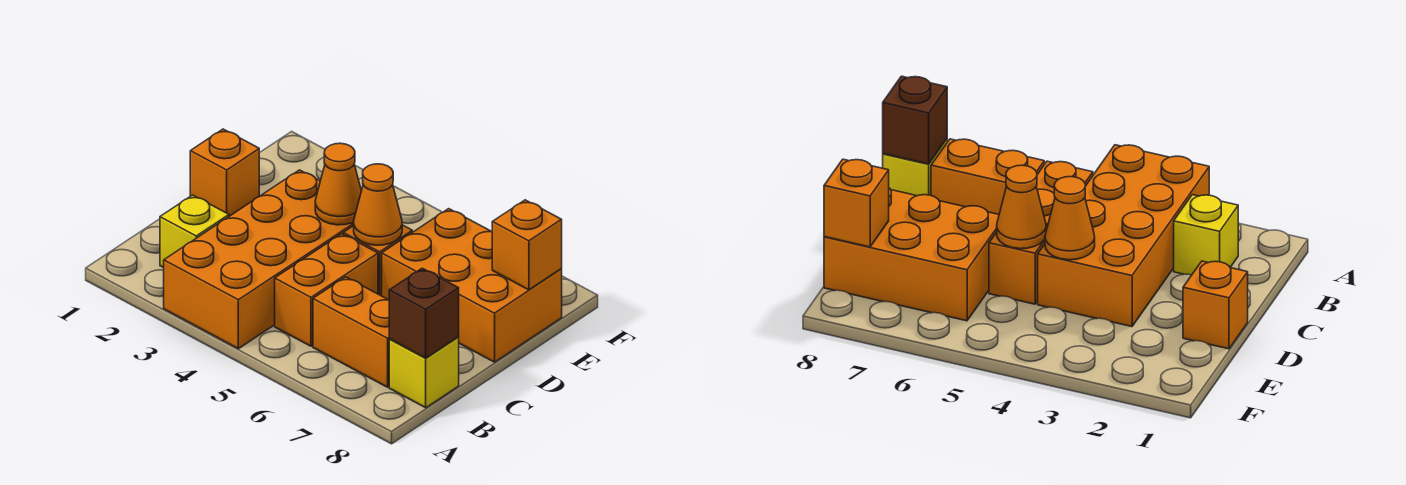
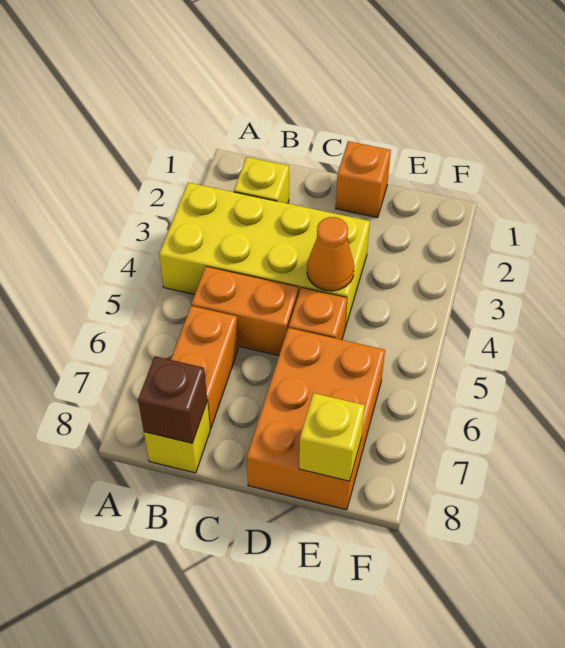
orange brick A3:D4 level 1 -> yellow brick A3:D4 level 1
orange cone D5 level 2 -> none
orange brick E8 level 2 -> yellow brick E8 level 2

